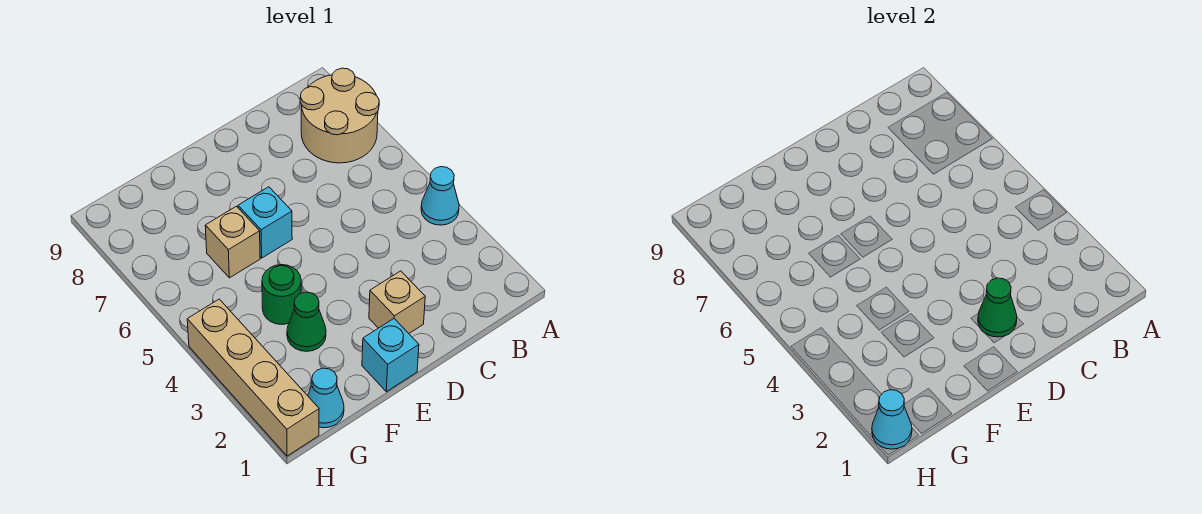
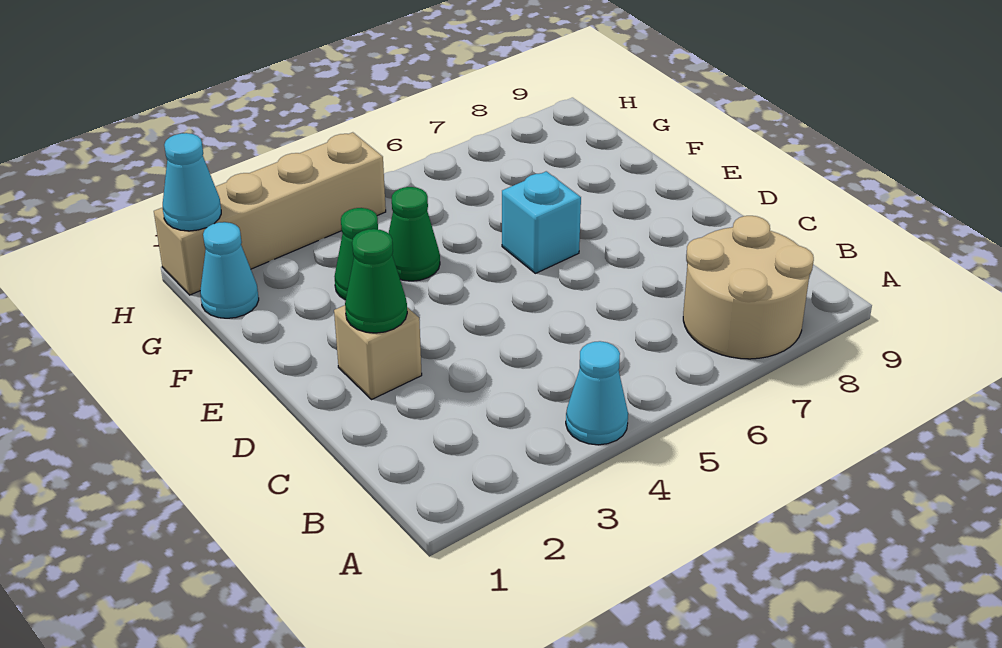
cyan brick E1 level 1 -> none
green round brick F4 level 1 -> green cone F4 level 1
tan brick F6 level 1 -> none

